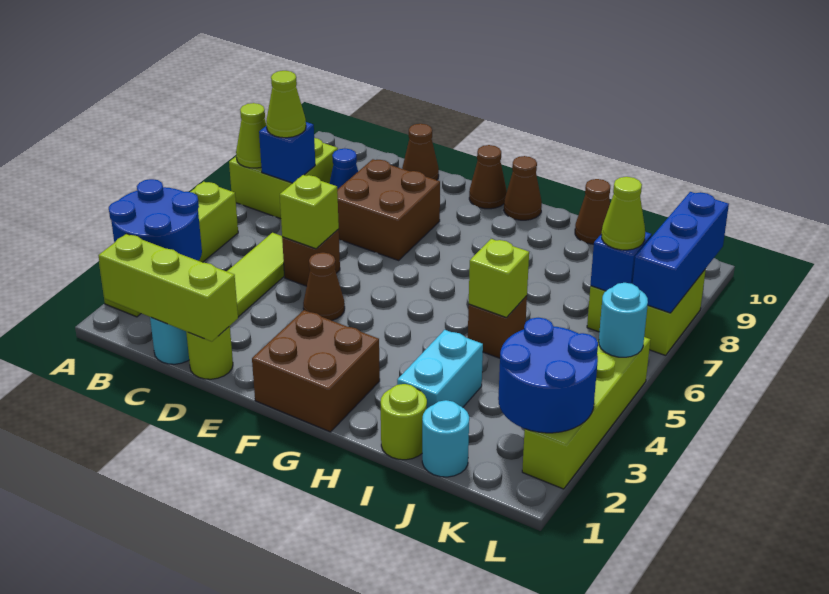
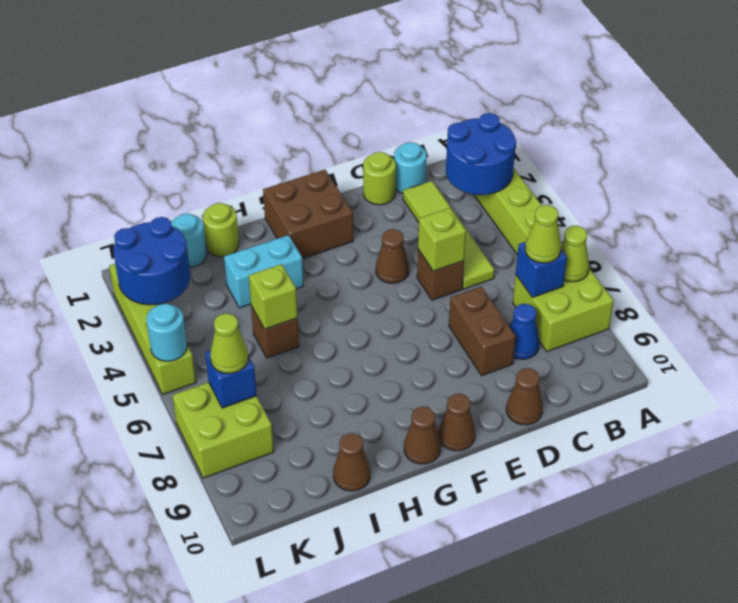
lime brick B1:D1 level 2 -> none
brown brick D7:E8 level 1 -> brown brick D7:D8 level 1
cyan brick I2:I3 level 1 -> cyan brick H3:I3 level 1
blue brick L7:L9 level 2 -> none

